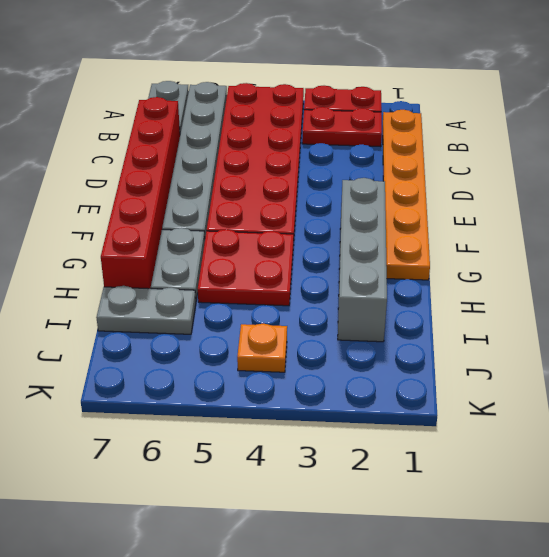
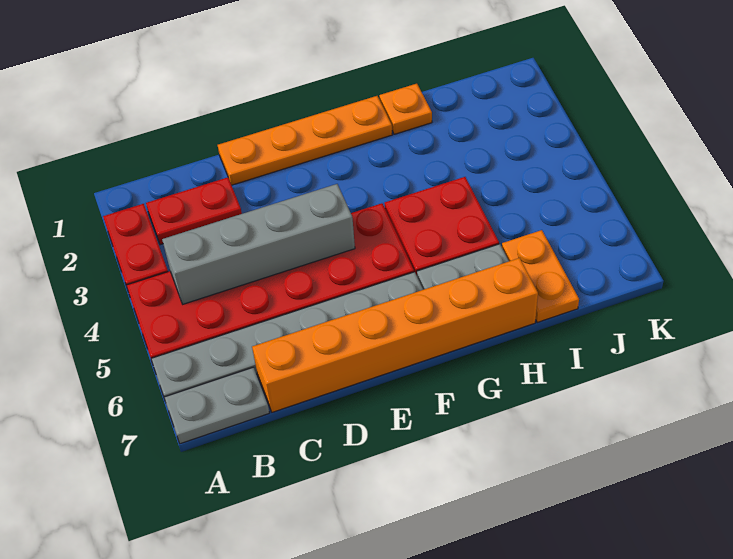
orange plate B1:G1 level 1 -> orange plate D1:G1 level 1
red plate B2:B3 level 1 -> red plate B2:C2 level 1
red brick C7:H7 level 1 -> orange brick C7:H7 level 1
grey brick F2:I2 level 1 -> grey brick B4:E4 level 2
grey plate I6:I7 level 1 -> orange plate I6:I7 level 1
orange plate J4 level 1 -> orange plate H1 level 1

